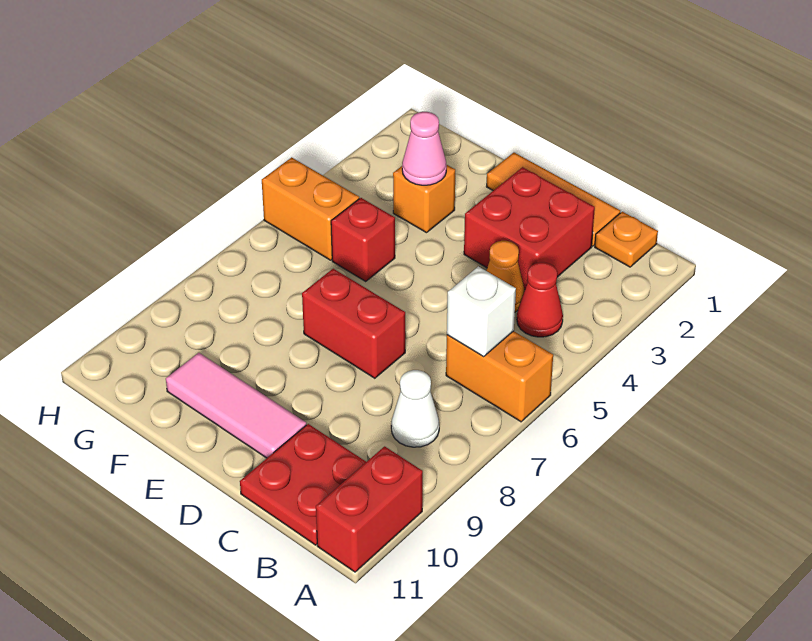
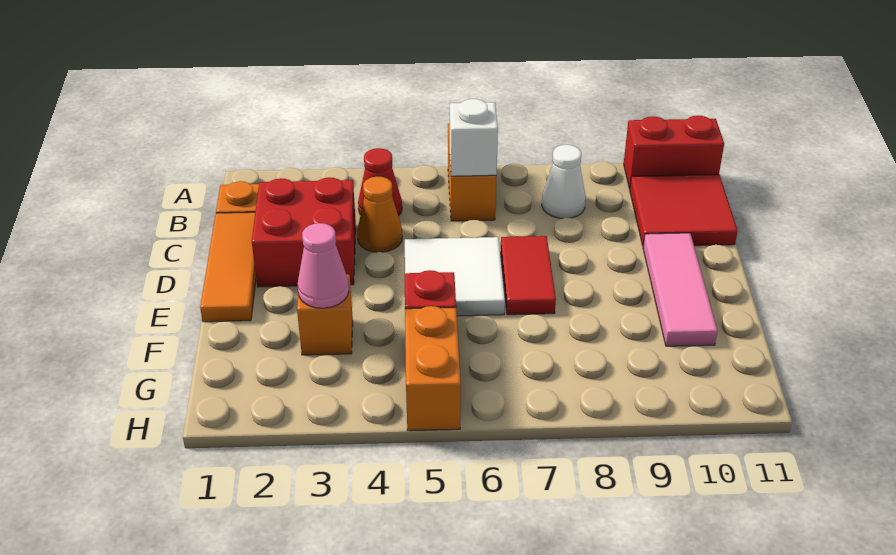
red plate B10:C11 level 1 -> red tile B10:C11 level 1
none -> white tile D5:E6 level 1
red brick D7:E7 level 1 -> red tile D7:E7 level 1

